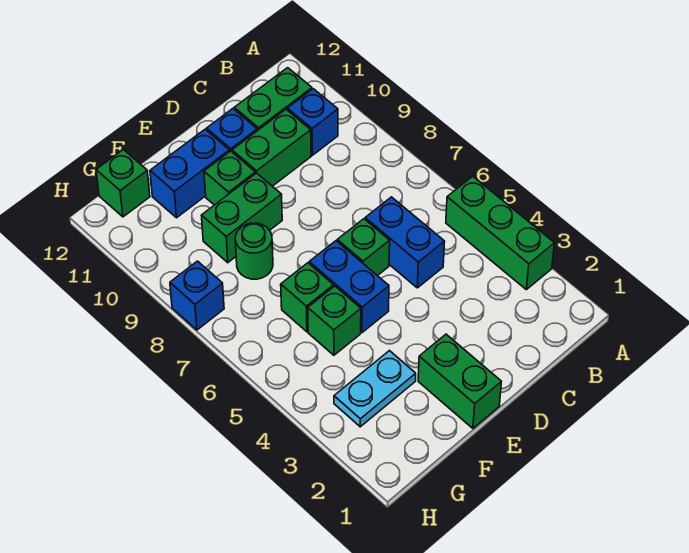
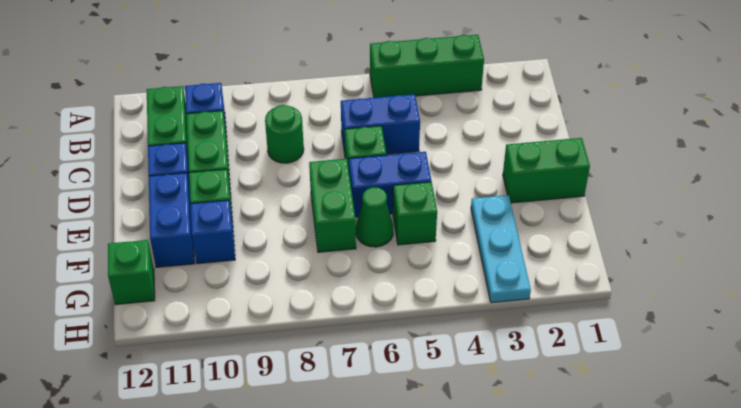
green brick E9:F9 level 1 -> green brick E7:F7 level 1
cyan plate F3:G3 level 1 -> cyan plate F3:H3 level 1
green brick F6 level 1 -> green cone F6 level 1
green round brick F8 level 1 -> green round brick C8 level 1
blue brick H8 level 1 -> blue brick F10 level 1

